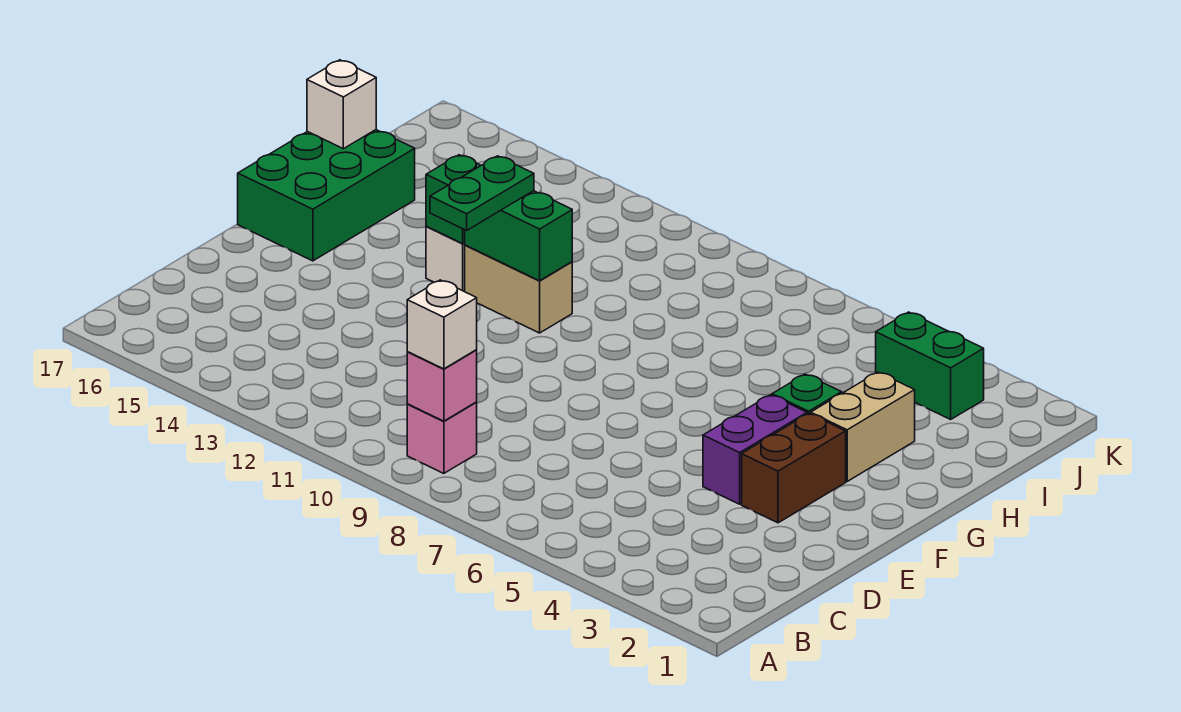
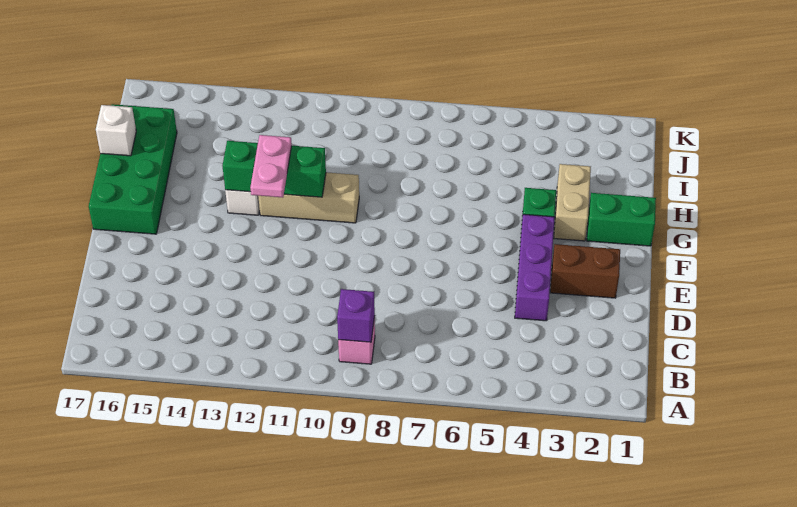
pink brick B9 level 2 -> purple brick B9 level 2
white brick B9 level 3 -> none
brown brick E3:F3 level 1 -> brown brick E2:E3 level 1
purple brick E4:F4 level 1 -> purple brick D4:F4 level 1
green plate F12:G12 level 3 -> pink plate F12:G12 level 3
green brick F16:H17 level 1 -> green brick F16:I17 level 1
tan brick G11:G12 level 1 -> tan brick G10:G12 level 1
green brick J3:J4 level 1 -> green brick G1:G2 level 1

